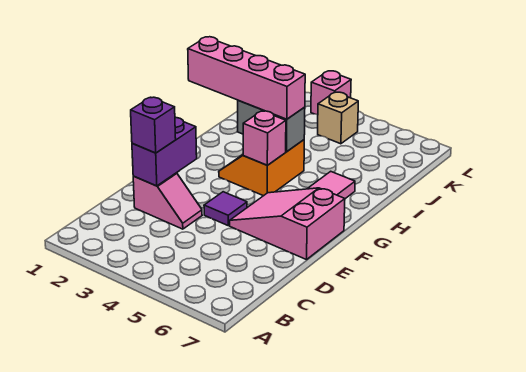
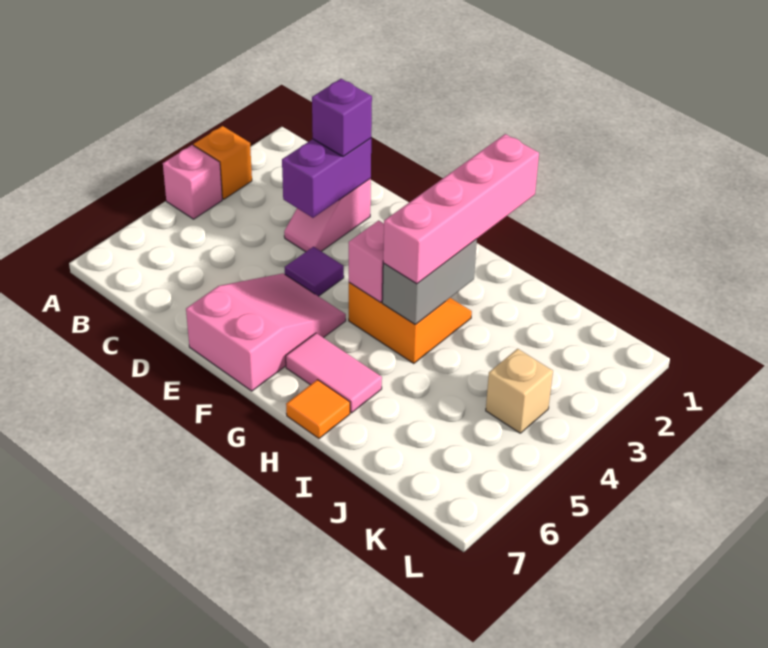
none -> orange brick A3 level 1
purple brick D2:E2 level 2 -> purple brick D2:D3 level 2
none -> orange tile H7 level 1
pink brick L3 level 1 -> pink brick A4 level 1

